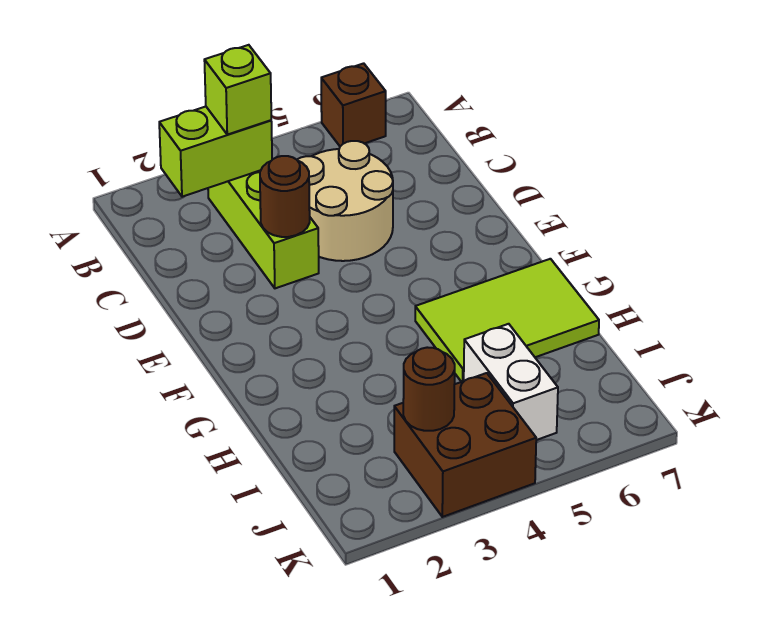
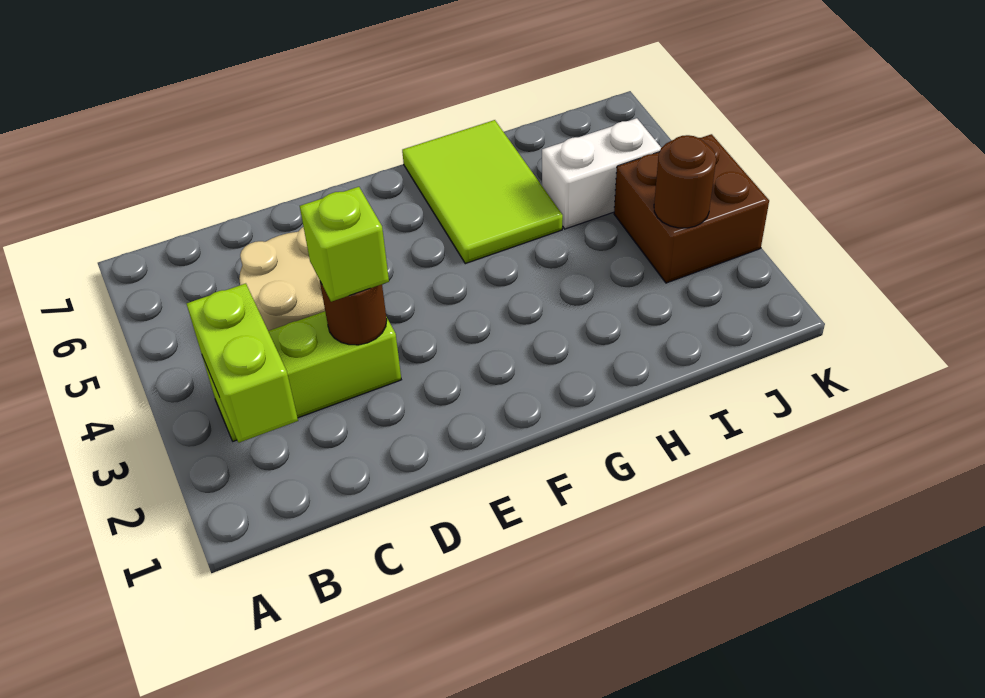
brown brick A6 level 1 -> none
lime brick B3 level 3 -> lime brick D3 level 3

